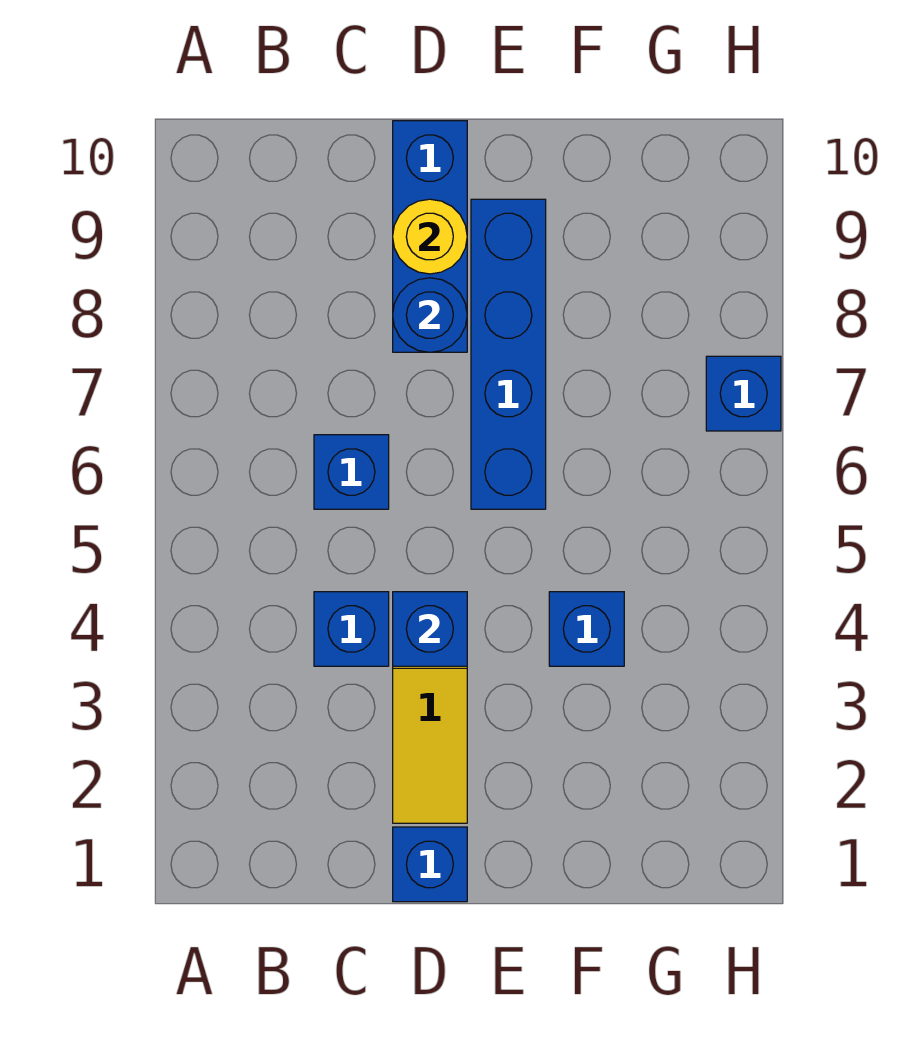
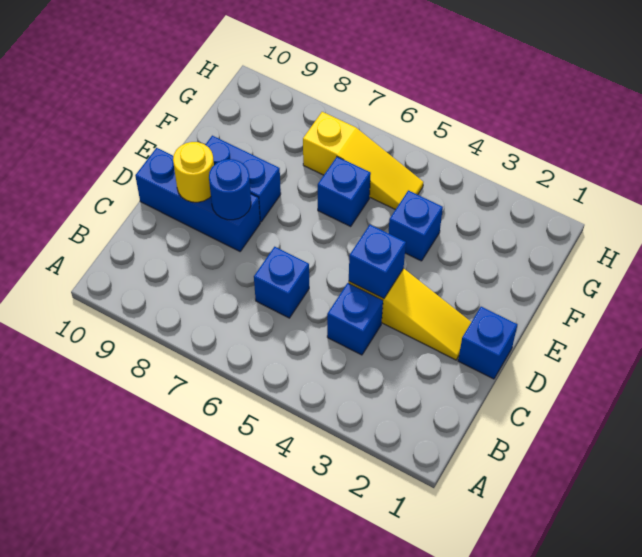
blue brick E6:E9 level 1 -> blue brick E8:E9 level 1
none -> yellow slope G5:G7 level 1 top 7
blue brick H7 level 1 -> blue brick F6 level 1

